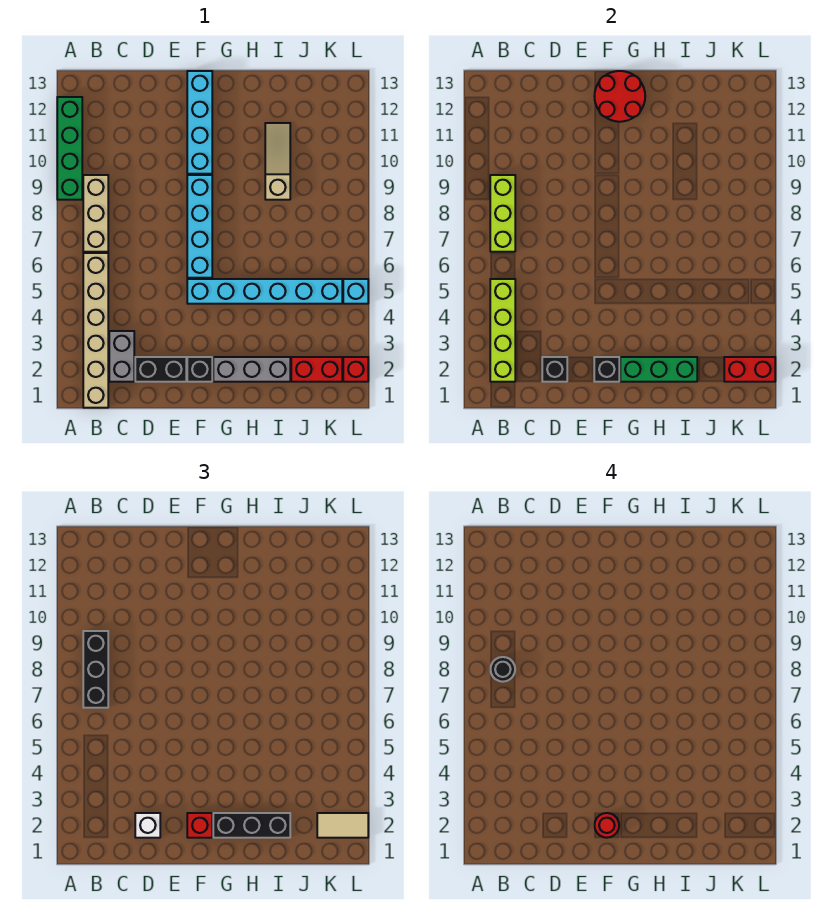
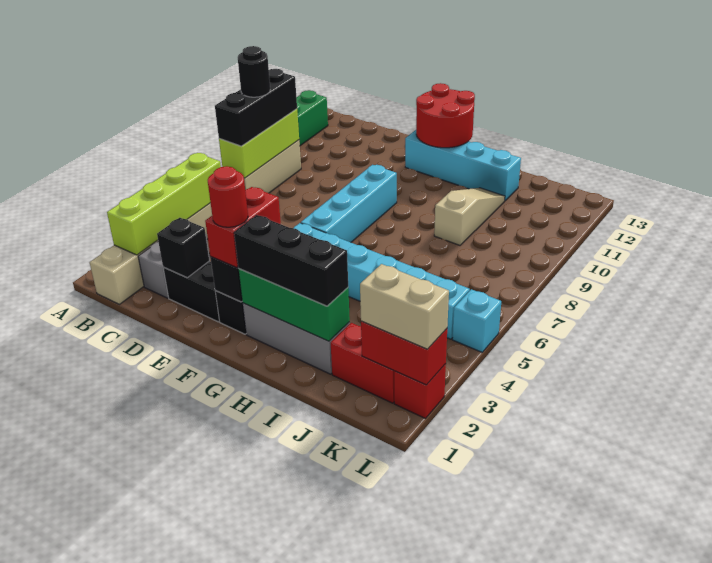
white brick D2 level 3 -> none
red brick F2 level 3 -> red brick F2:F3 level 3
cyan brick F10:F13 level 1 -> cyan brick F12:I12 level 1
tan tile K2:L2 level 3 -> tan brick K2:L2 level 3

